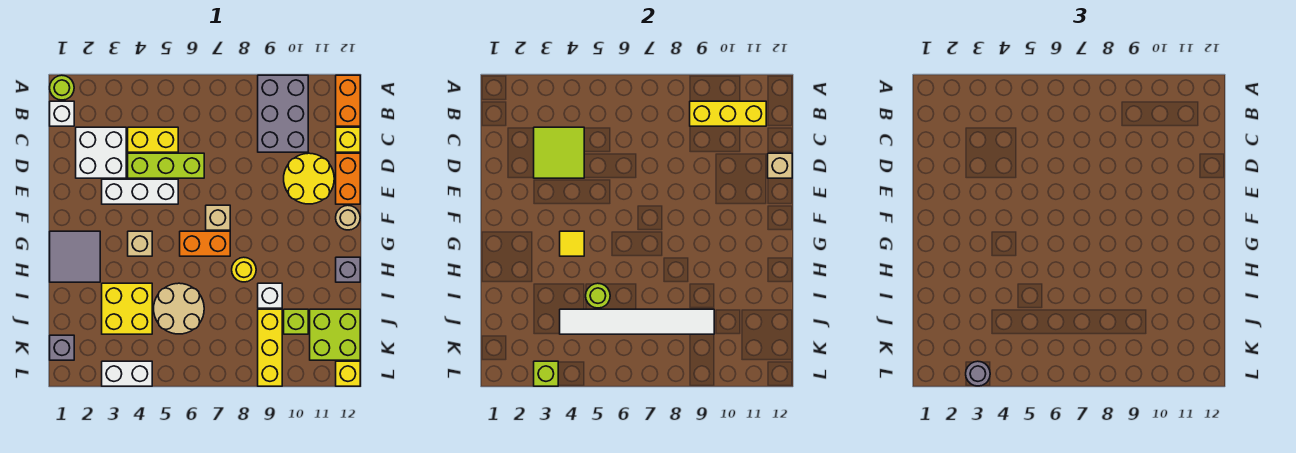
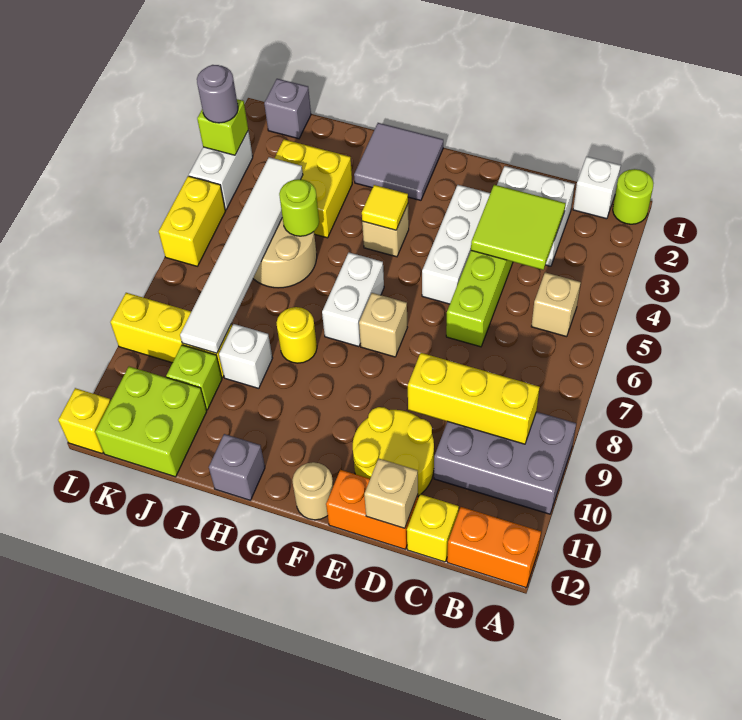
none -> tan brick B5 level 1
yellow brick B9:B11 level 2 -> yellow brick B9:D9 level 2
yellow brick C4:C5 level 1 -> yellow brick L5:L6 level 1
orange brick G6:G7 level 1 -> white brick G6:G7 level 1

